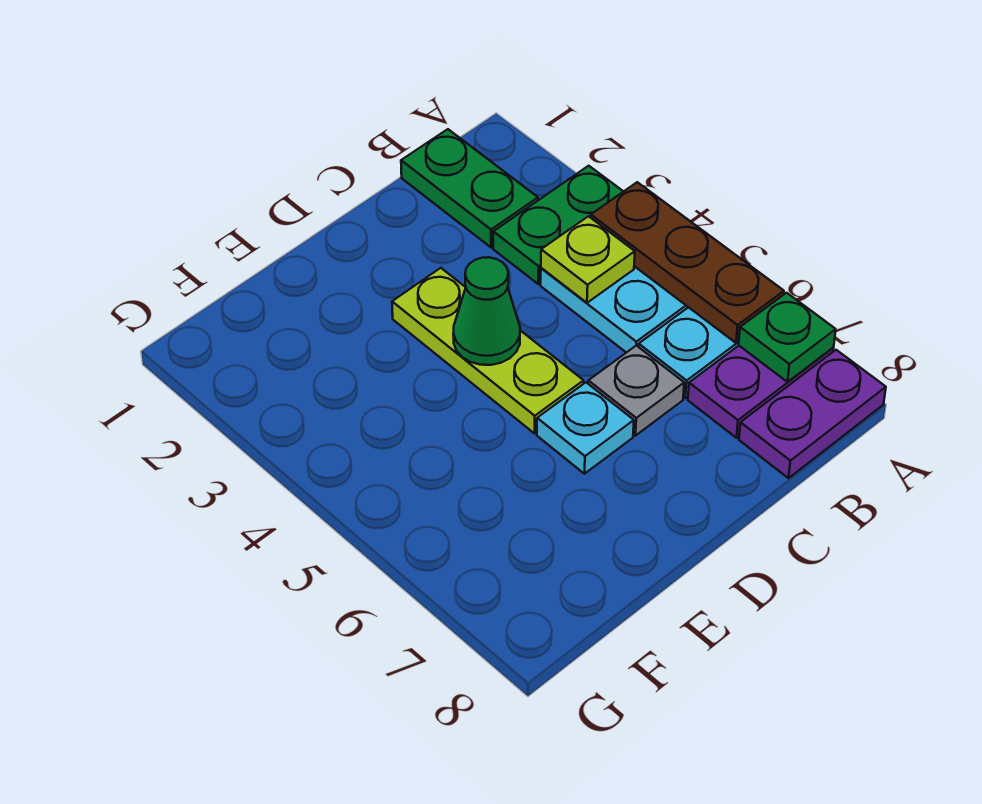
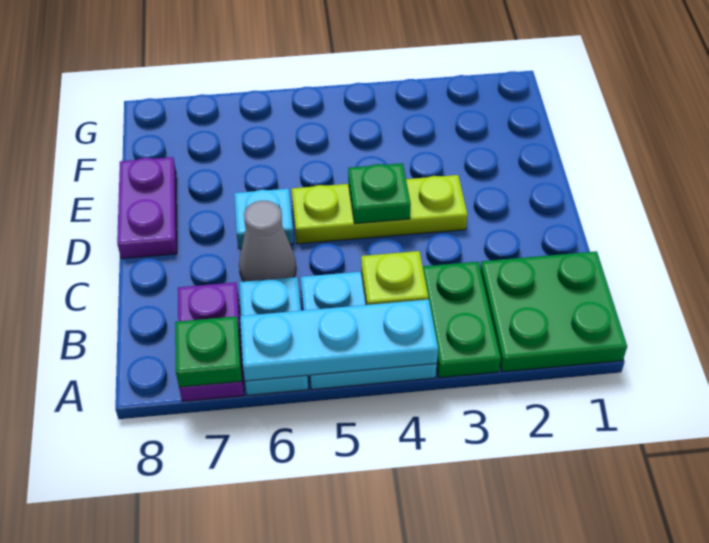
brown plate A4:A6 level 2 -> cyan plate A4:A6 level 2
purple plate A8:B8 level 1 -> purple plate D8:E8 level 1
green plate B1:B2 level 1 -> green plate A1:B2 level 1
grey plate C6 level 1 -> grey cone C6 level 1
green cone D4 level 2 -> green plate D4 level 2

